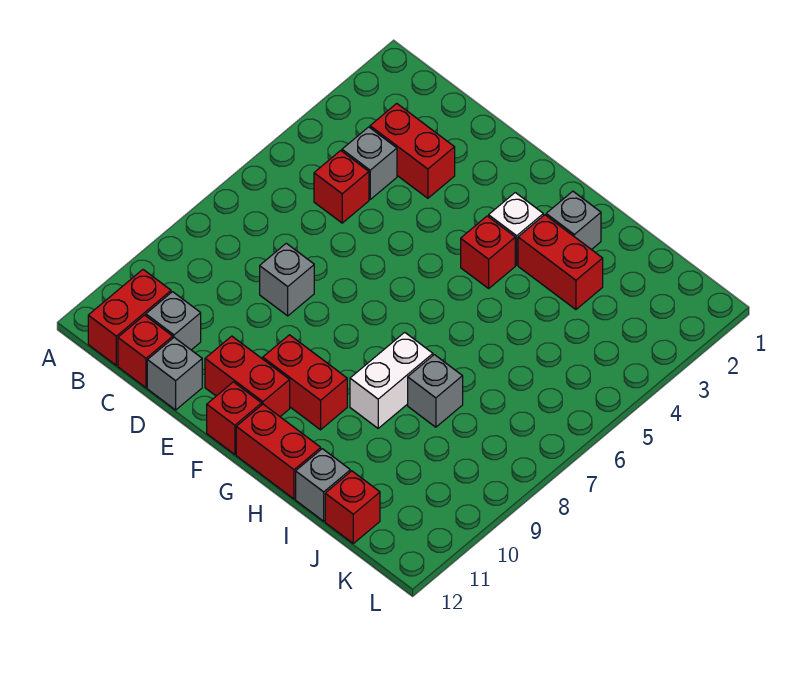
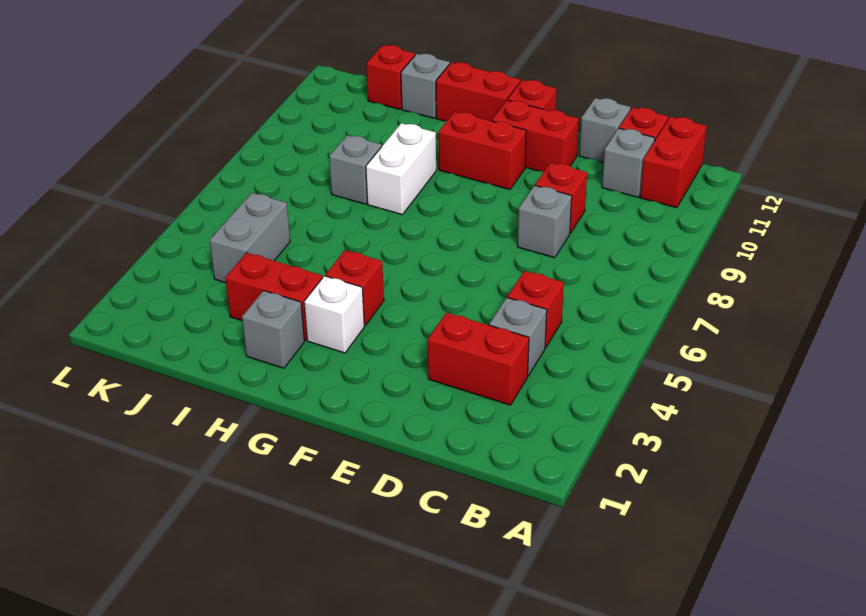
none -> red brick D9 level 1
none -> grey brick J4:J5 level 1

